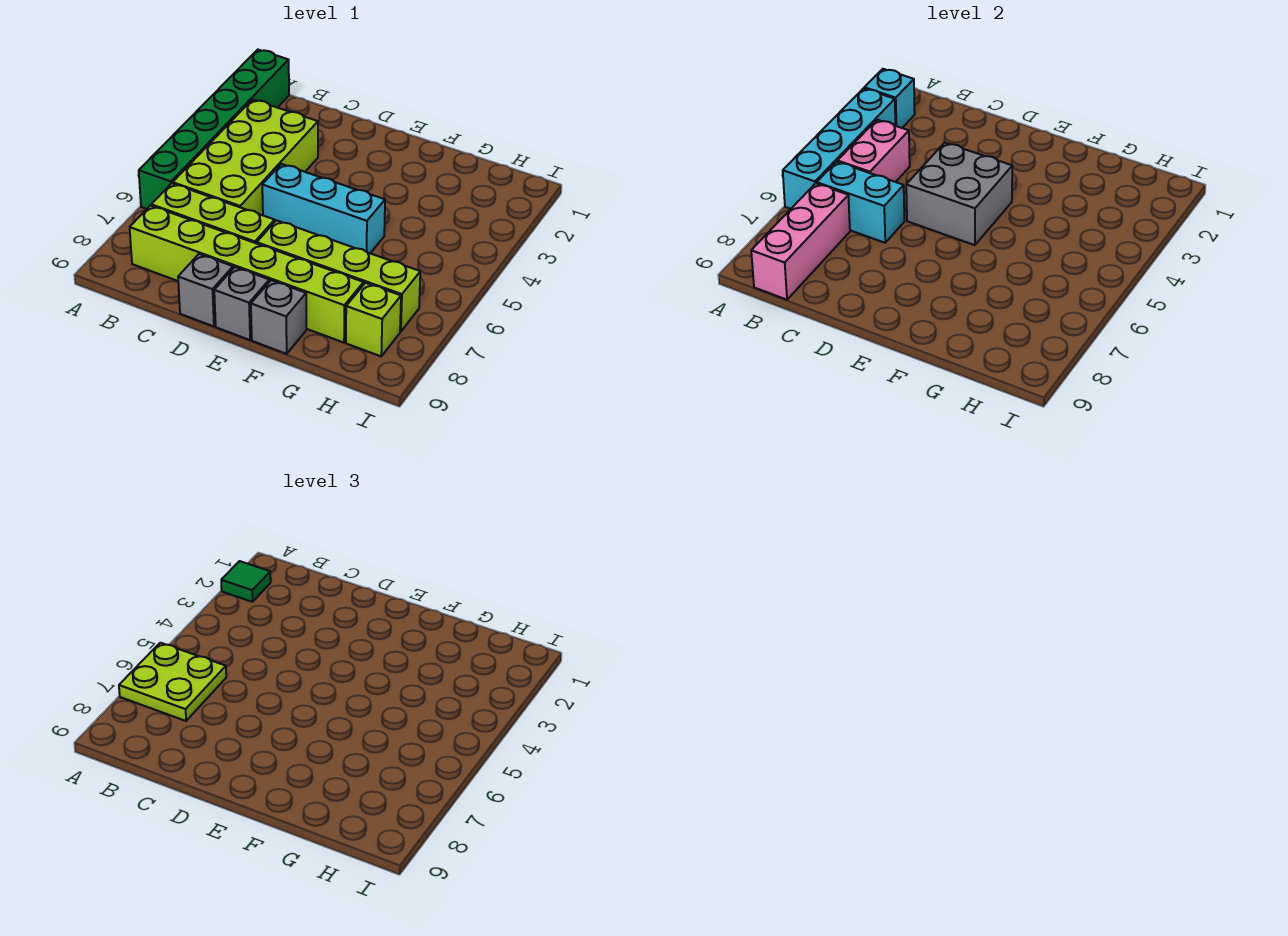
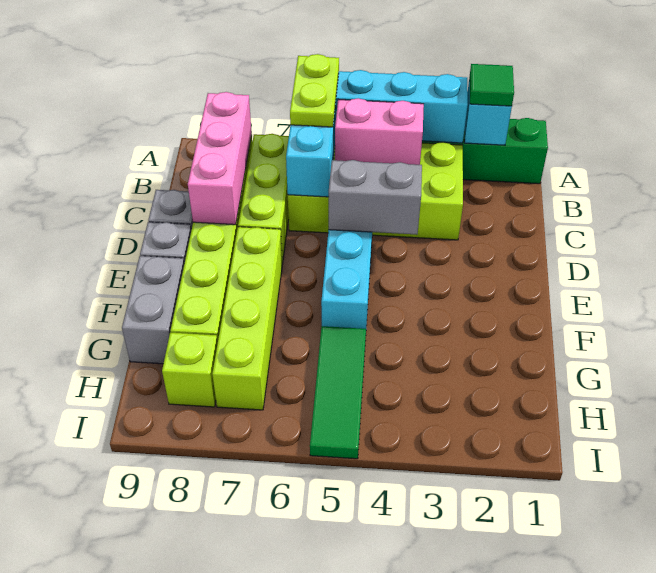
lime plate A6:B7 level 3 -> lime plate A6:B6 level 3
pink brick B7:B9 level 2 -> pink brick B8:D8 level 2
grey brick D4:E5 level 2 -> grey brick D4:D5 level 2
grey brick F9 level 1 -> grey brick F9:G9 level 1
none -> green tile G5:I5 level 1

